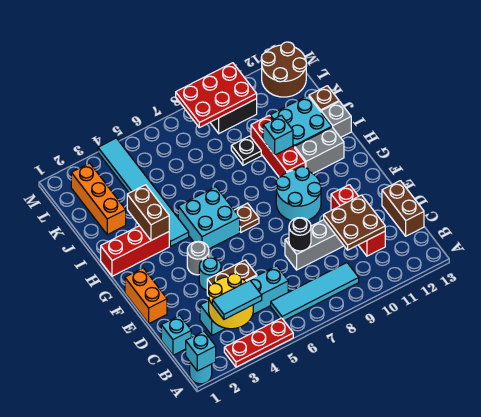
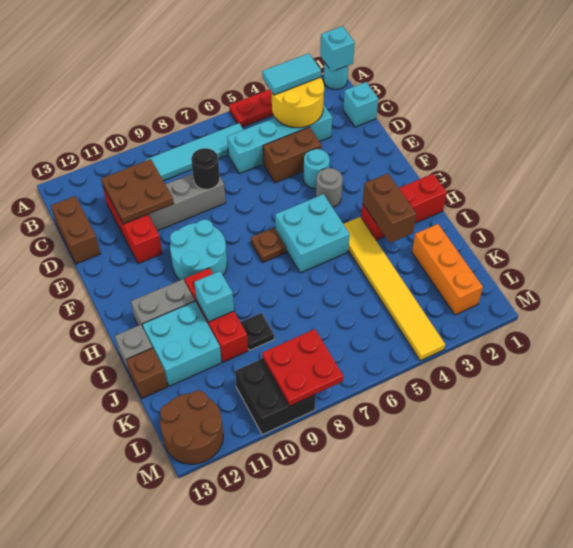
orange brick E1:F1 level 1 -> none
cyan tile H4:M4 level 1 -> yellow tile H4:M4 level 1
red plate L8:M10 level 2 -> red plate L8:M9 level 2

